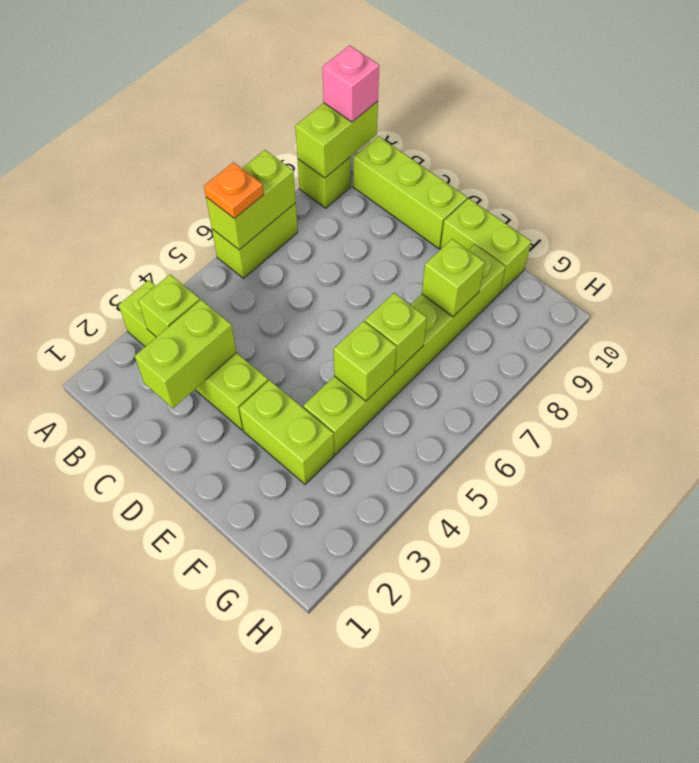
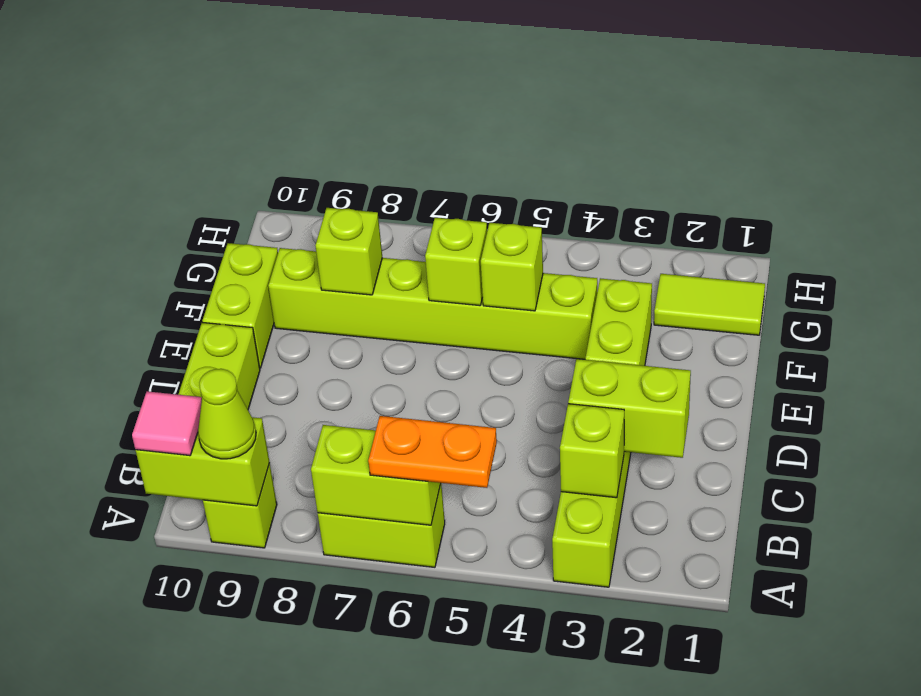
orange plate A6 level 3 -> orange plate A5:A6 level 3
none -> lime cone A9 level 3
pink brick A10 level 3 -> pink tile A10 level 3
none -> lime tile G1:G2 level 1

